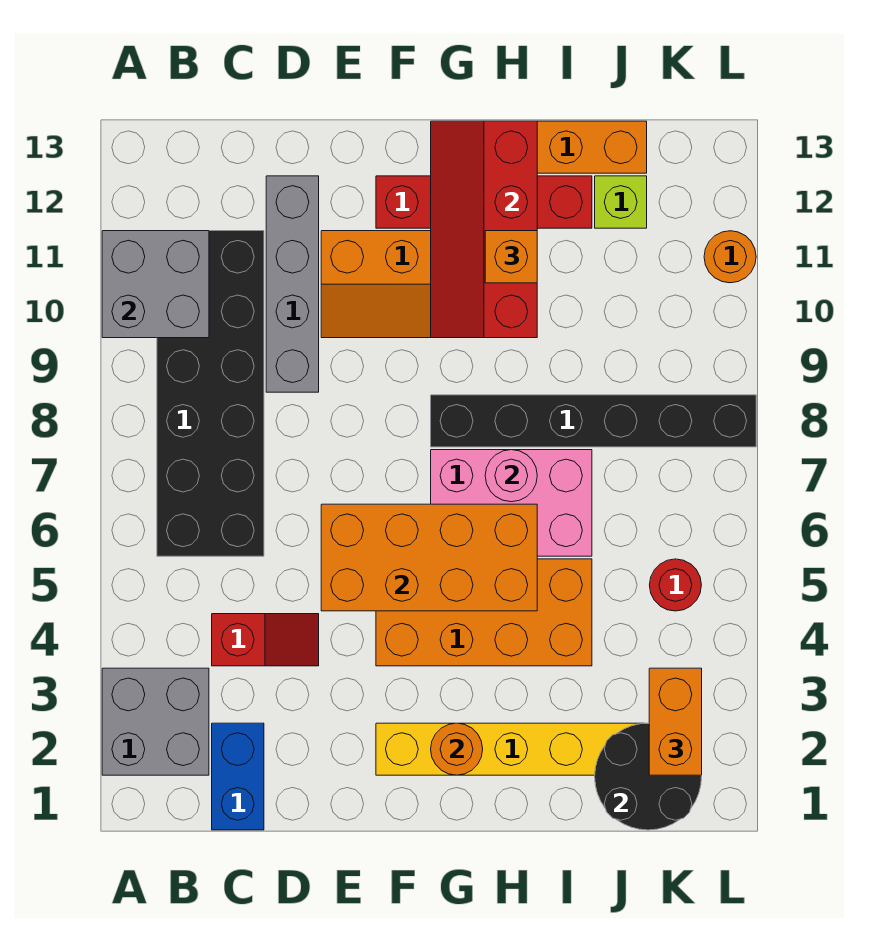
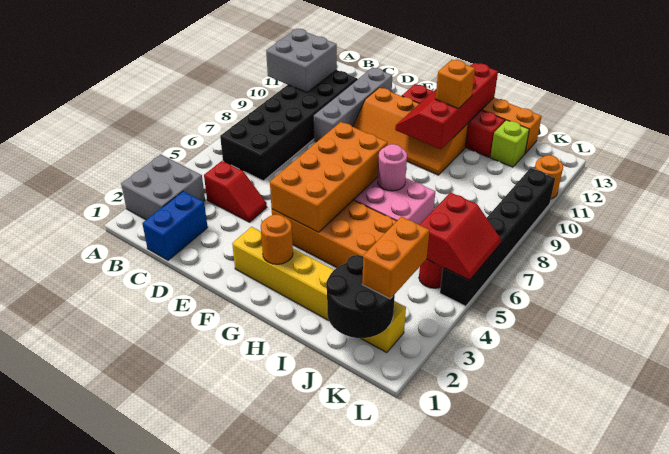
orange brick E5:H6 level 2 -> orange brick F4:G7 level 2
black brick G8:L8 level 1 -> black brick L5:L10 level 1
none -> red slope K5:L6 level 2 top K

